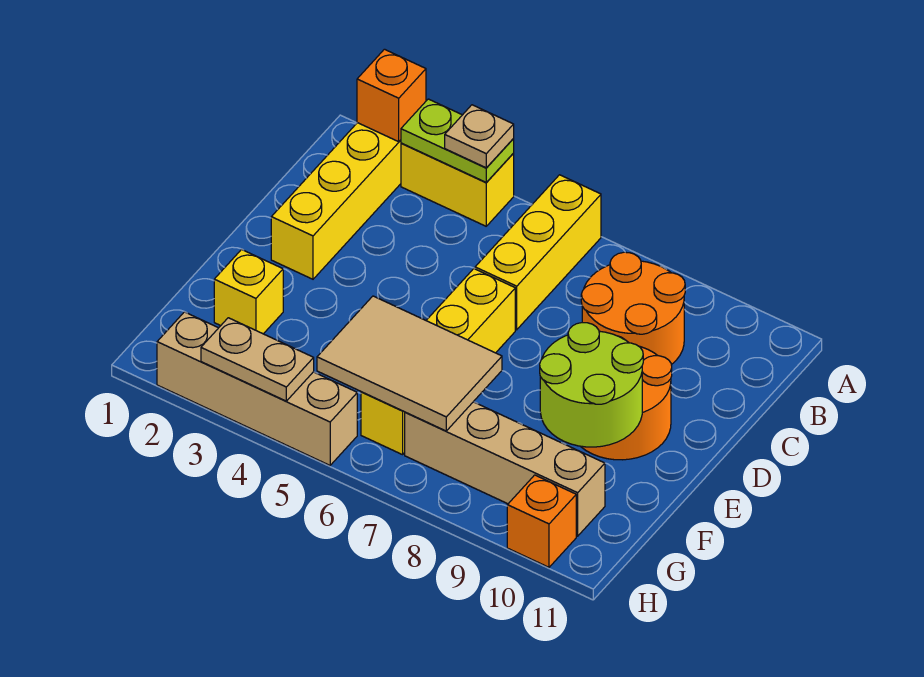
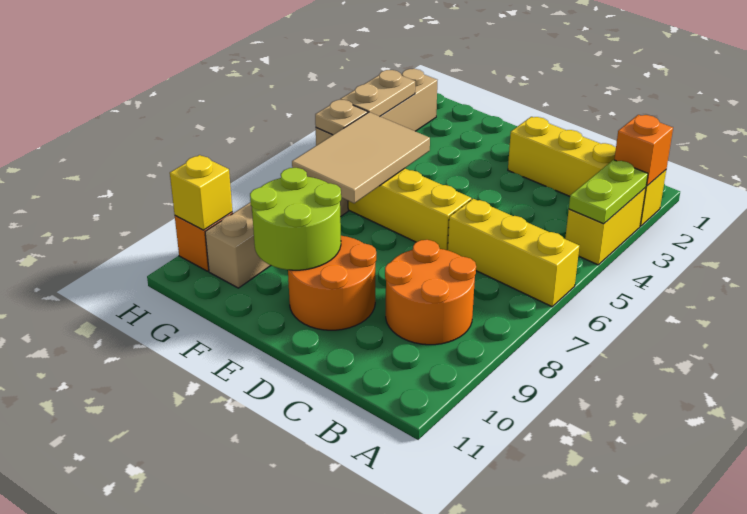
tan plate A4 level 3 -> tan plate H5 level 2
yellow brick F2 level 1 -> yellow brick H10 level 2

